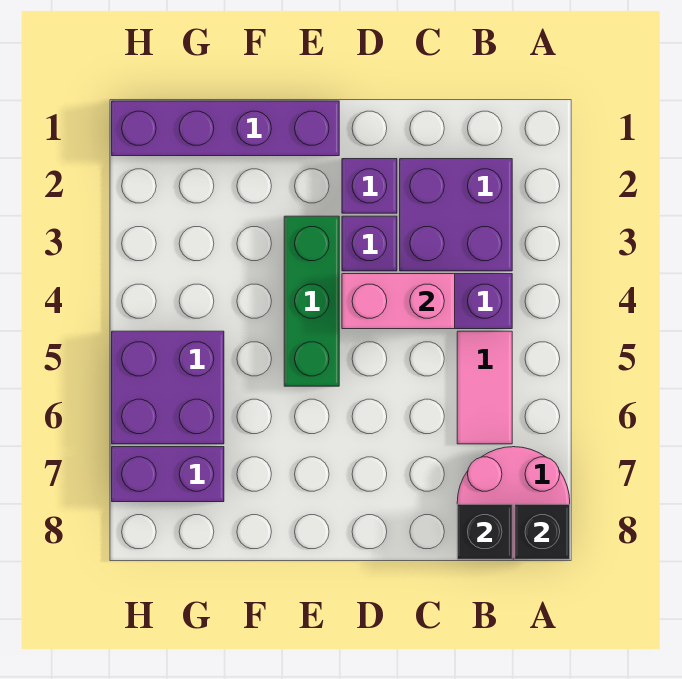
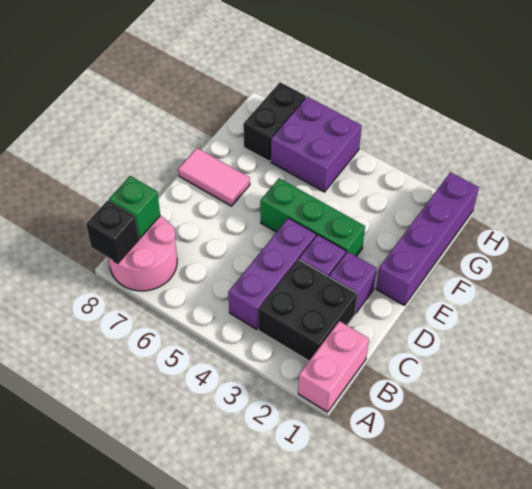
purple brick B2:C3 level 1 -> black brick B2:C3 level 1
pink tile B5:B6 level 1 -> pink tile E7:E8 level 1
black brick B8 level 2 -> green brick B8 level 2
pink brick C4:D4 level 2 -> pink brick A1:B1 level 1
purple brick G7:H7 level 1 -> black brick G7:H7 level 1

